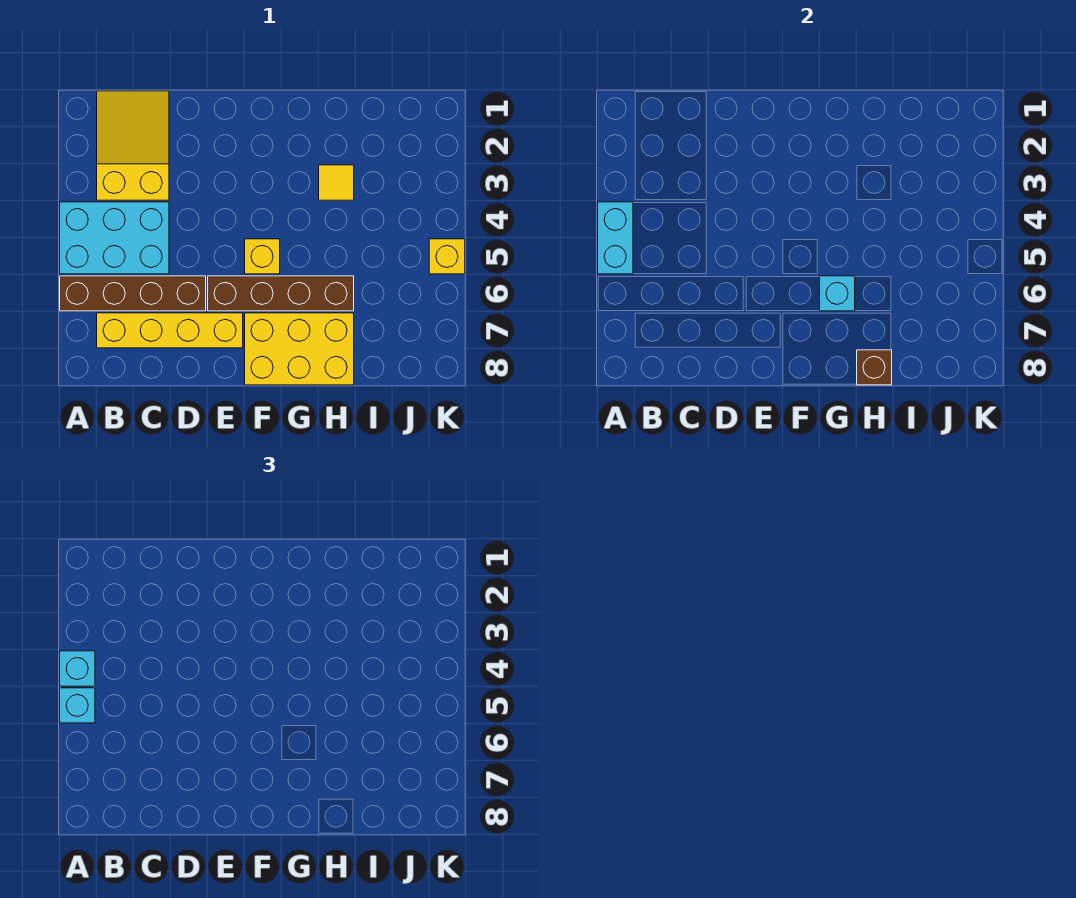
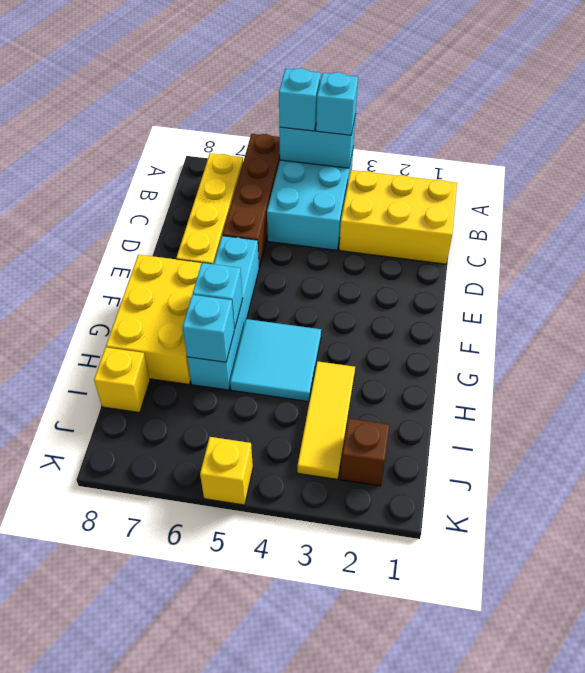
yellow slope B1:C3 level 1 top 3 -> yellow brick B1:C3 level 1
brown brick E6:H6 level 1 -> cyan brick E6:H6 level 1
yellow brick F5 level 1 -> yellow brick I8 level 1
none -> cyan tile G4:H5 level 1
yellow tile H3 level 1 -> yellow tile H3:J3 level 1
none -> cyan brick H6 level 2
brown brick H8 level 2 -> brown brick J2 level 1

